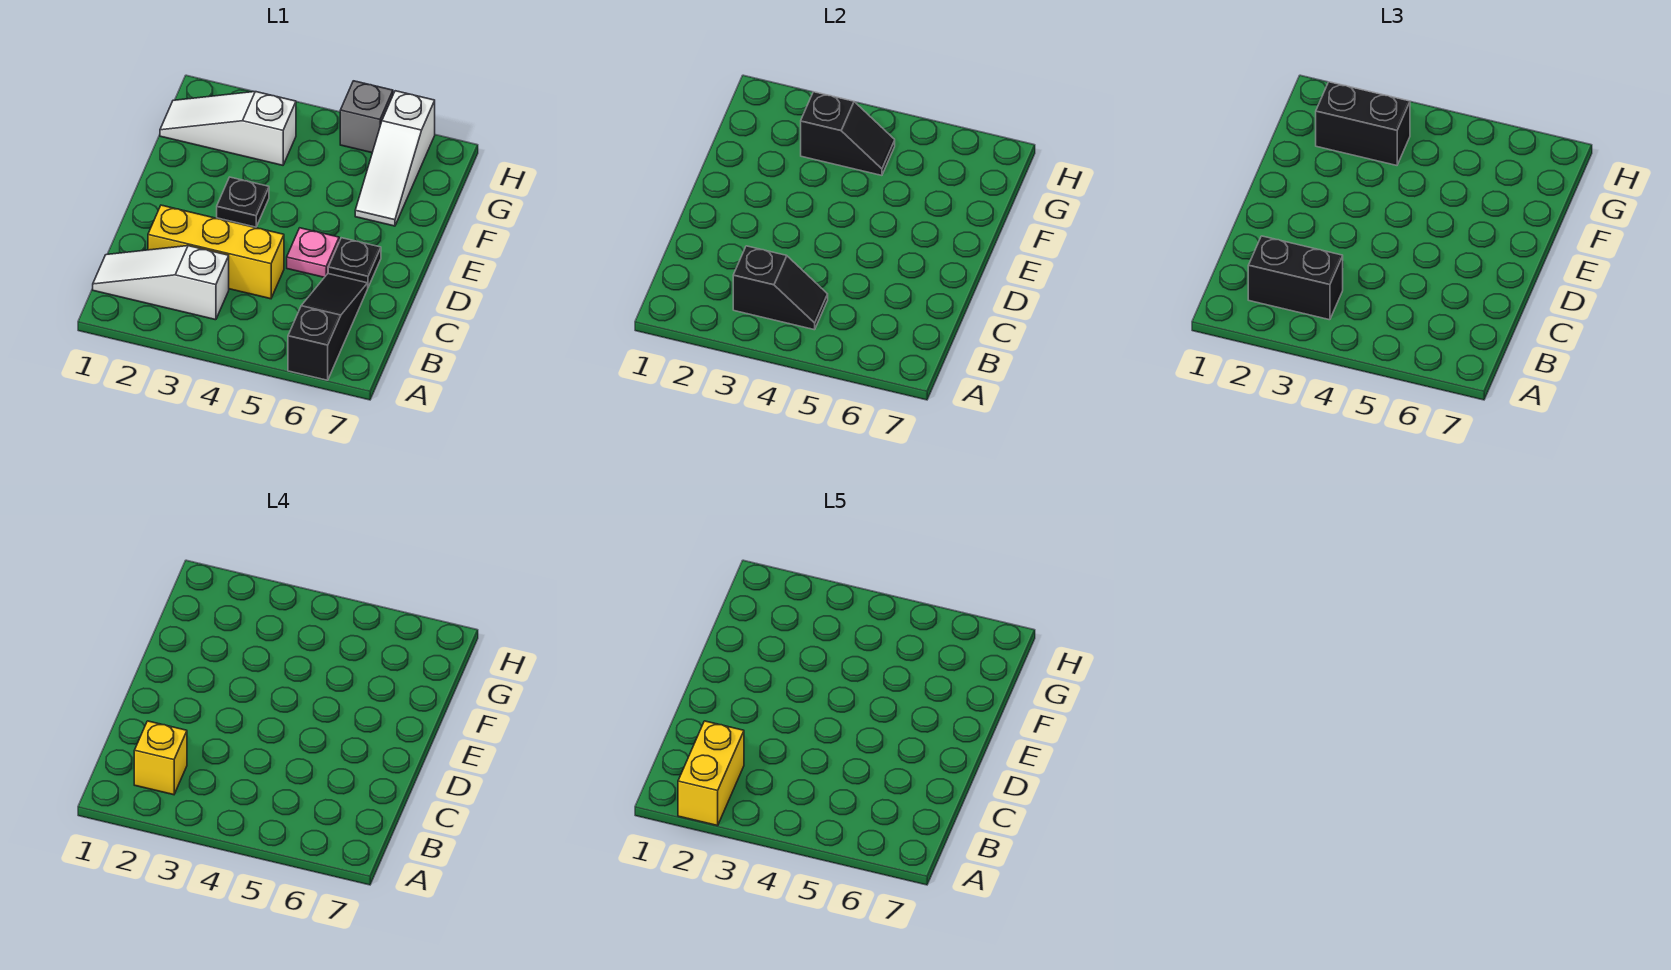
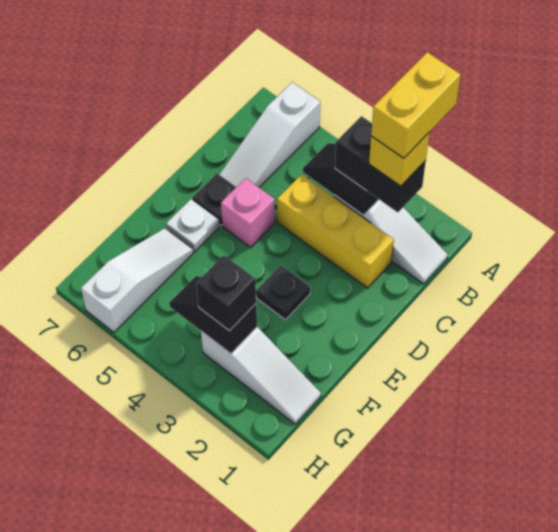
black slope A6:C6 level 1 top A -> white slope A6:C6 level 1 top A
pink plate D5 level 1 -> pink brick D5 level 1
none -> white plate E6 level 1
black brick G2:G3 level 3 -> black brick G3 level 3
grey brick H5 level 1 -> none

